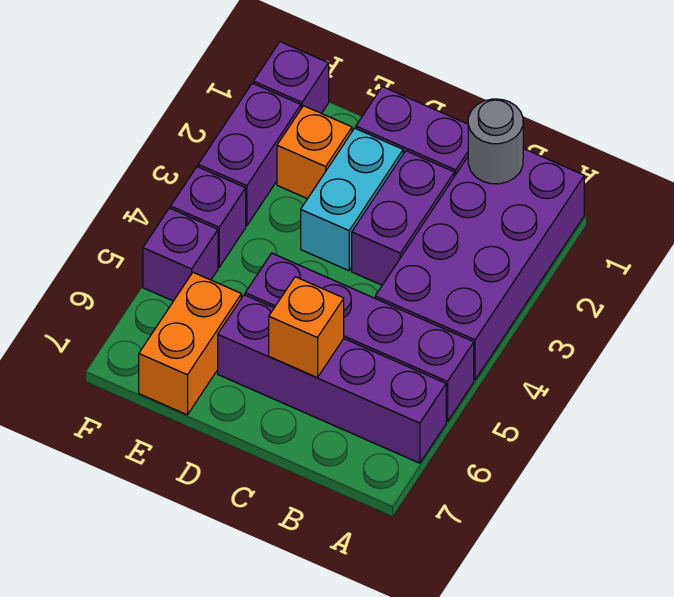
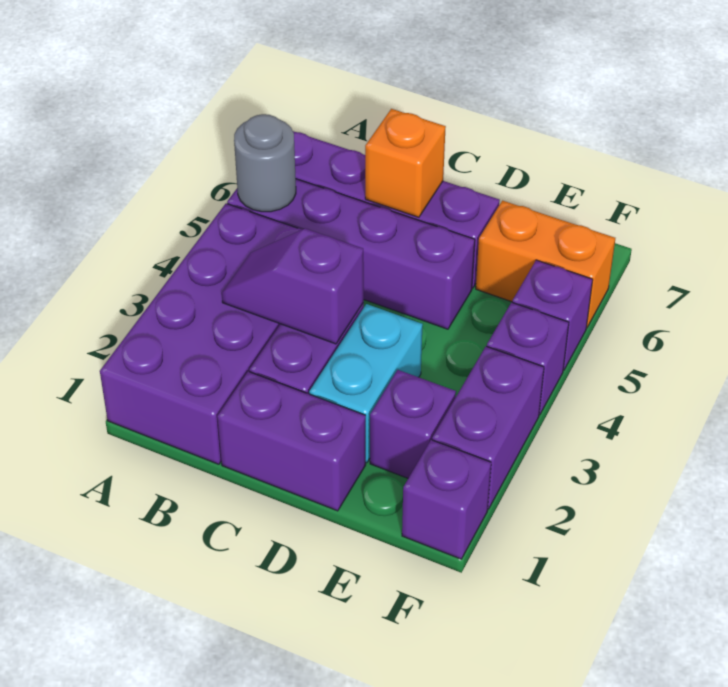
grey round brick B1 level 2 -> grey round brick A5 level 2
none -> purple slope B3:C3 level 2 top C
orange brick E2 level 1 -> purple brick E2 level 1
orange brick E6:E7 level 1 -> orange brick E6:F6 level 1

